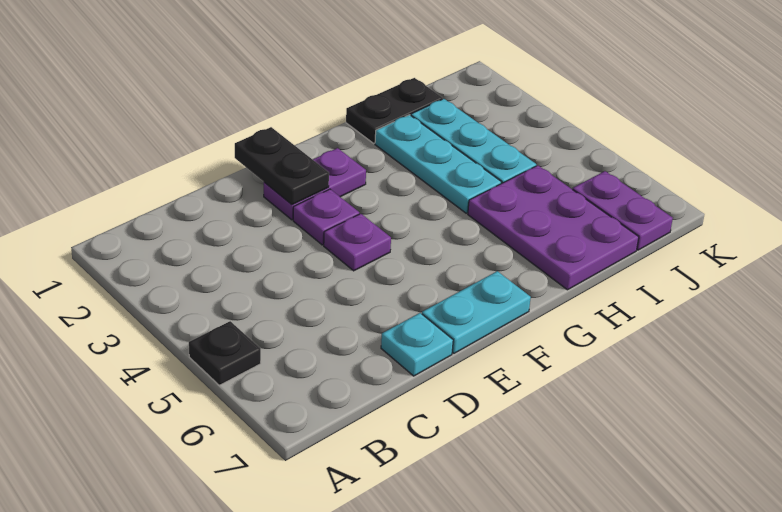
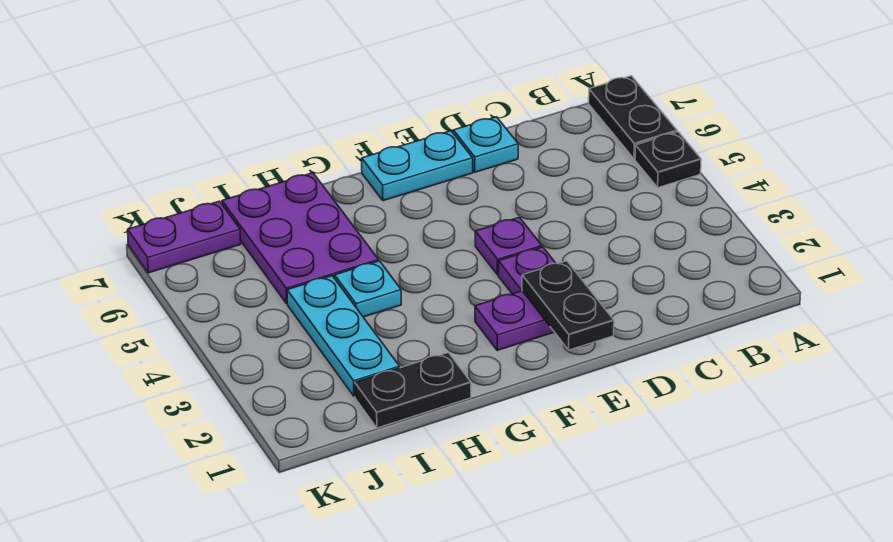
none -> black plate A6:A7 level 1
cyan plate H2:H4 level 1 -> cyan plate H4 level 1
purple plate J6:J7 level 1 -> purple plate J7:K7 level 1

